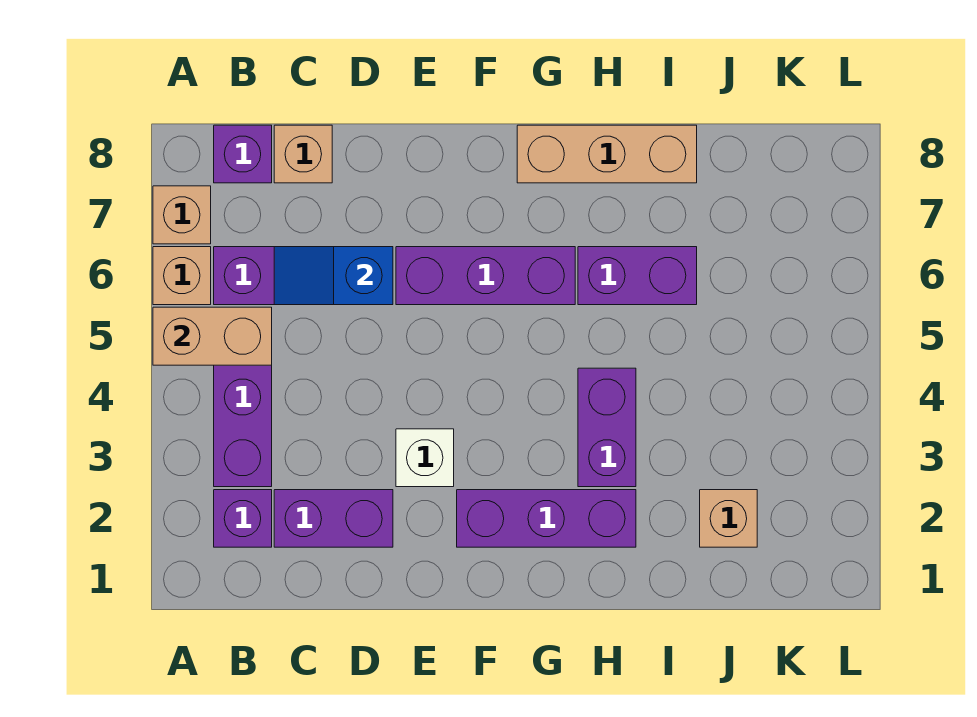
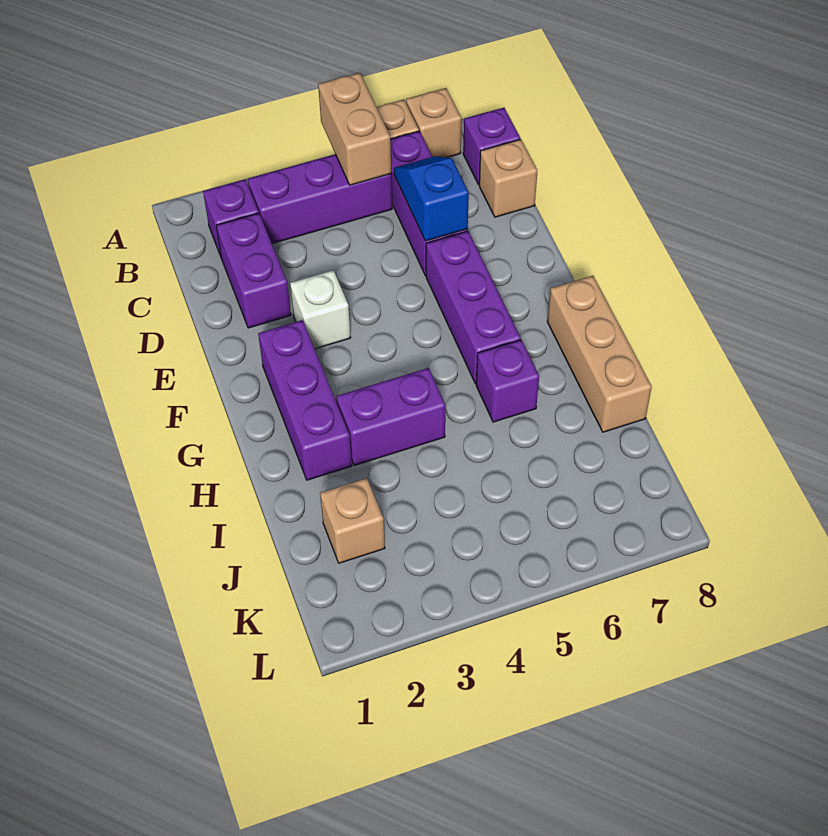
purple brick H6:I6 level 1 -> purple brick H6 level 1

